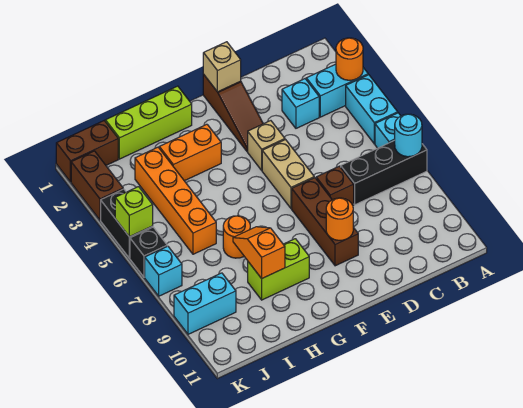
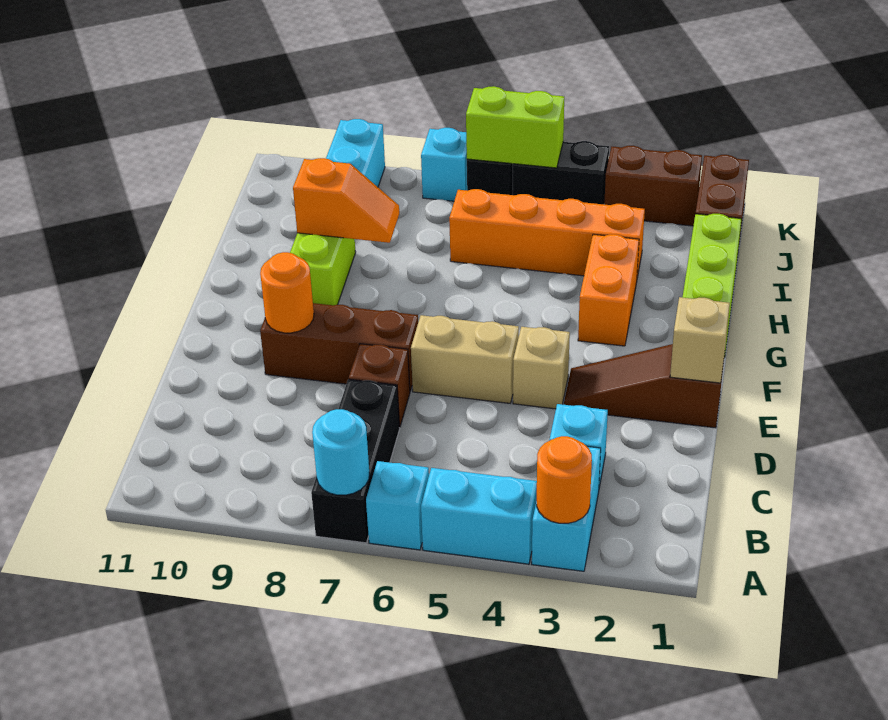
orange round brick H7 level 1 -> none
lime brick K5 level 2 -> lime brick K5:K6 level 2

